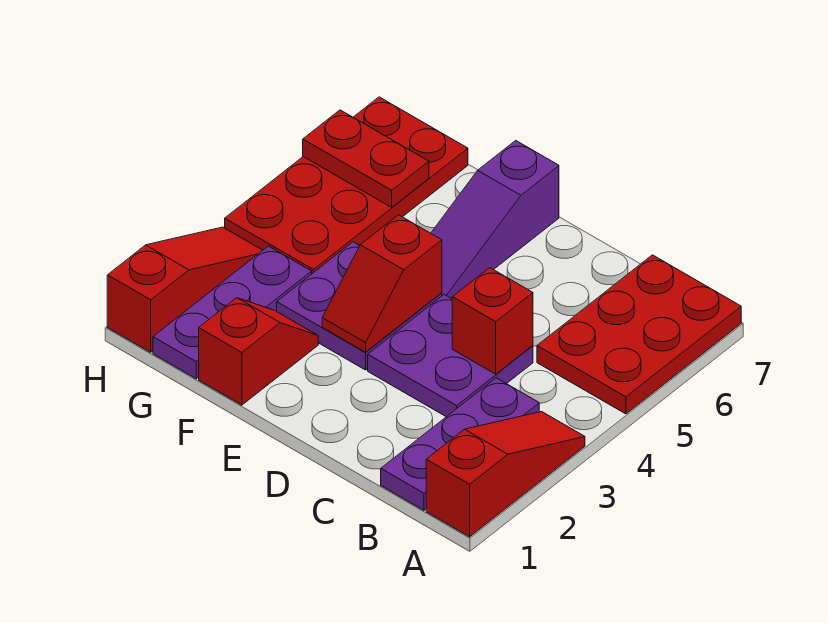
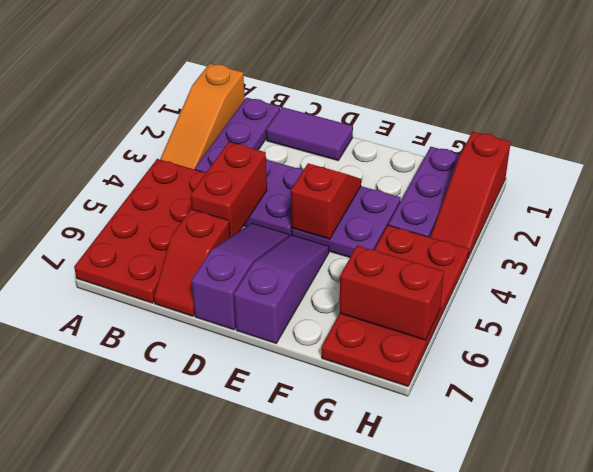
red slope A1:A3 level 1 top 1 -> orange slope A1:A3 level 1 top 1
red plate A5:B7 level 1 -> red plate A4:B7 level 1
none -> purple tile C1:D1 level 1
red brick C4 level 2 -> red brick C4:C5 level 2
none -> purple slope D5:D7 level 1 top 7
red slope F1:F2 level 1 top 1 -> red slope C6:C7 level 1 top 6
red plate G6:H6 level 2 -> red brick G6:H6 level 2

